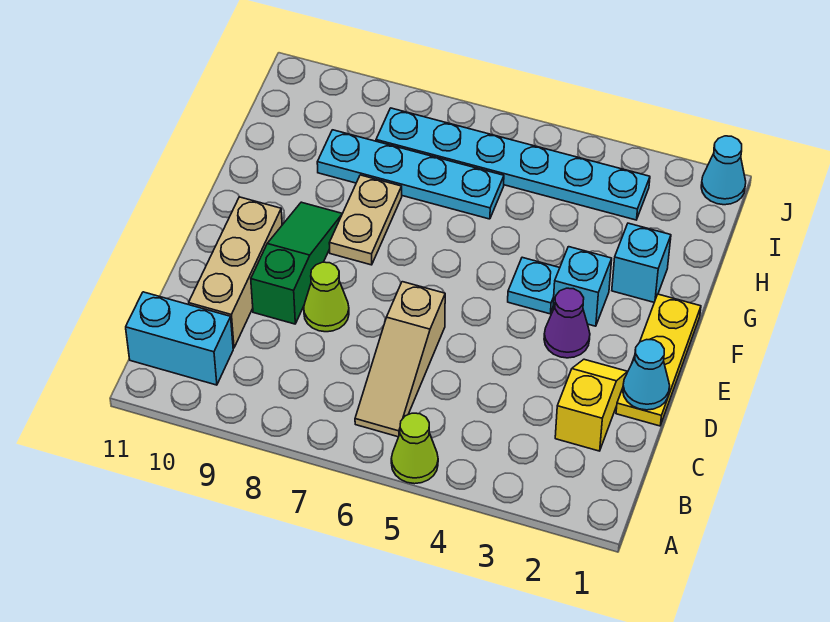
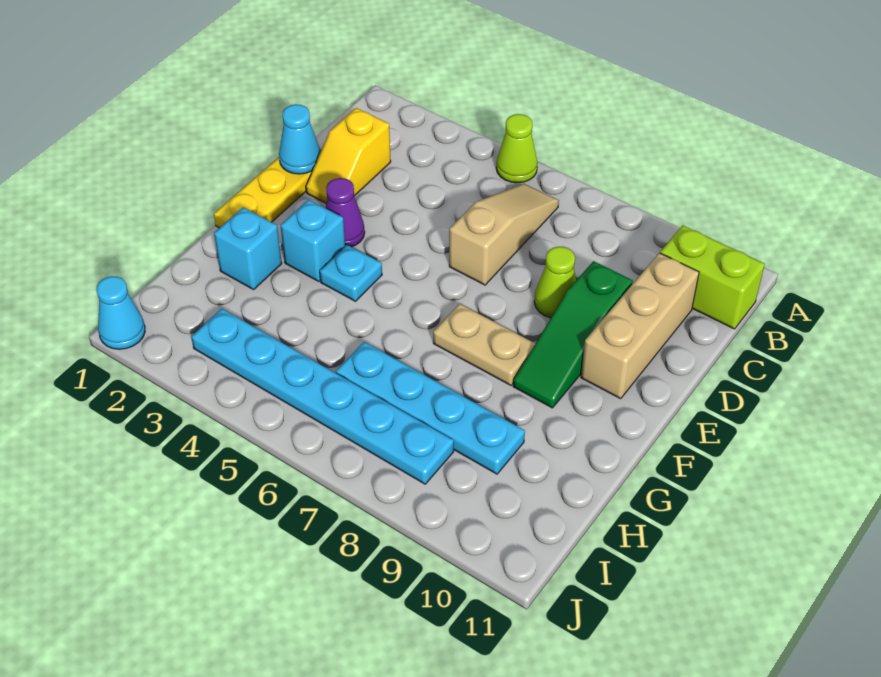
cyan brick B10:B11 level 1 -> lime brick B10:B11 level 1
tan plate F8:G8 level 1 -> tan plate F7:F8 level 1

